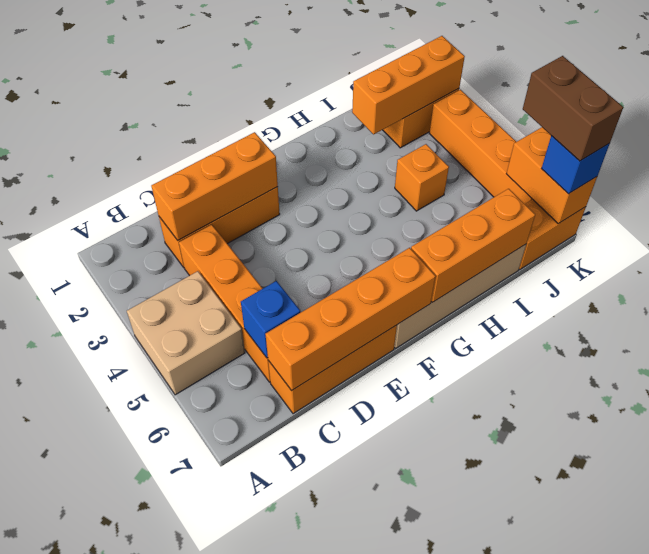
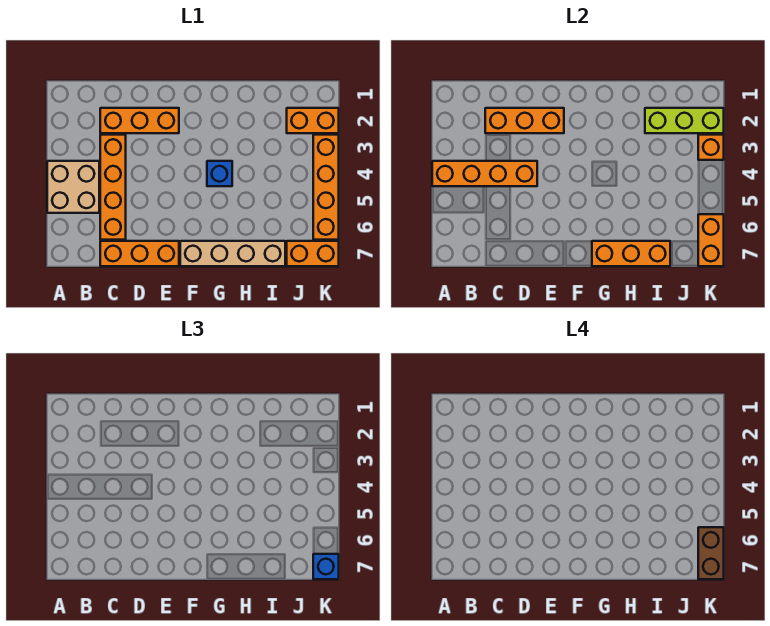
blue brick C6 level 2 -> blue brick G4 level 1
orange brick C7:F7 level 2 -> orange brick A4:D4 level 2
orange brick I2:K2 level 2 -> lime brick I2:K2 level 2
orange brick I4 level 1 -> orange brick K3 level 2

